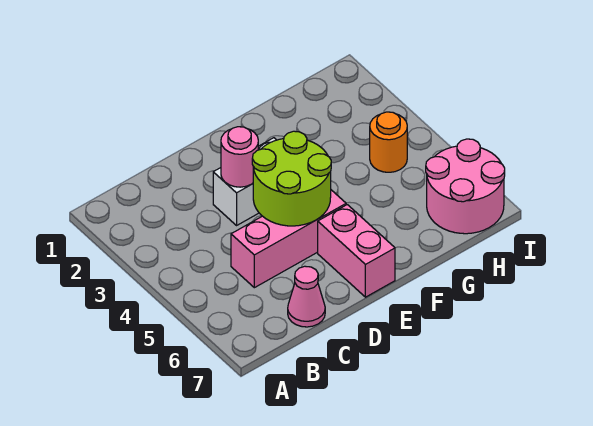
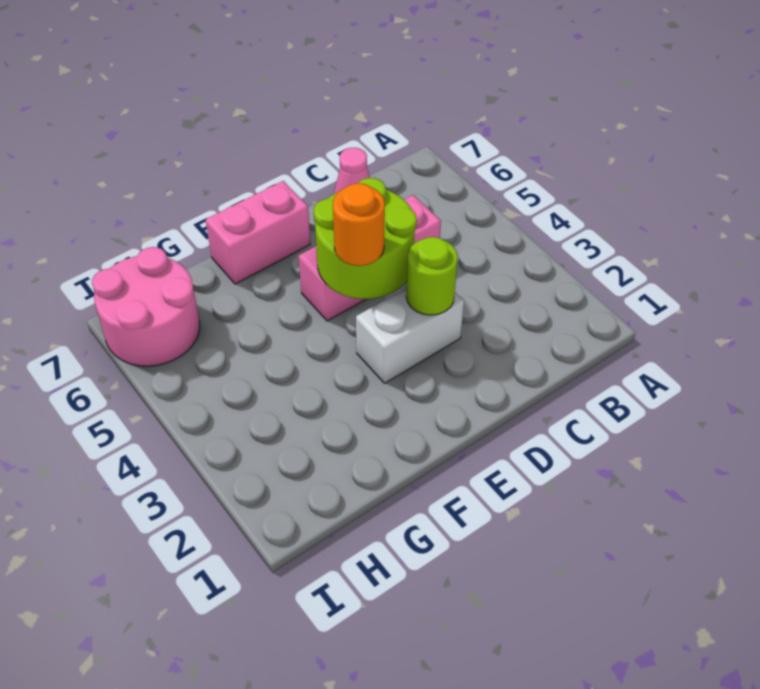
pink round brick D3 level 2 -> lime round brick D3 level 2
pink brick E6:E7 level 1 -> pink brick E7:F7 level 1
orange round brick H4 level 1 -> orange round brick E4 level 3

